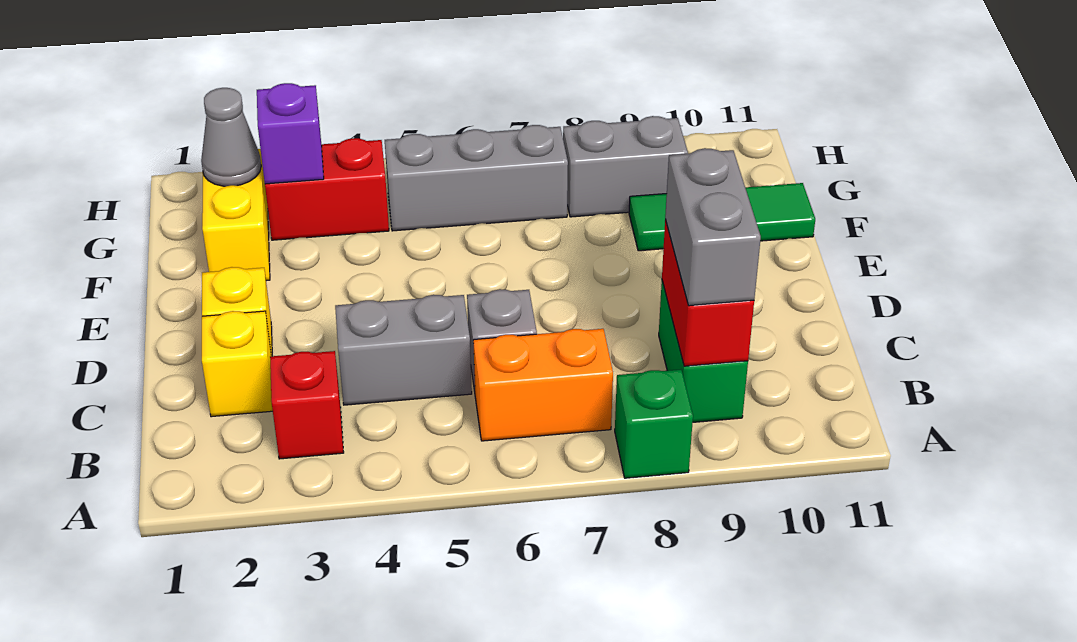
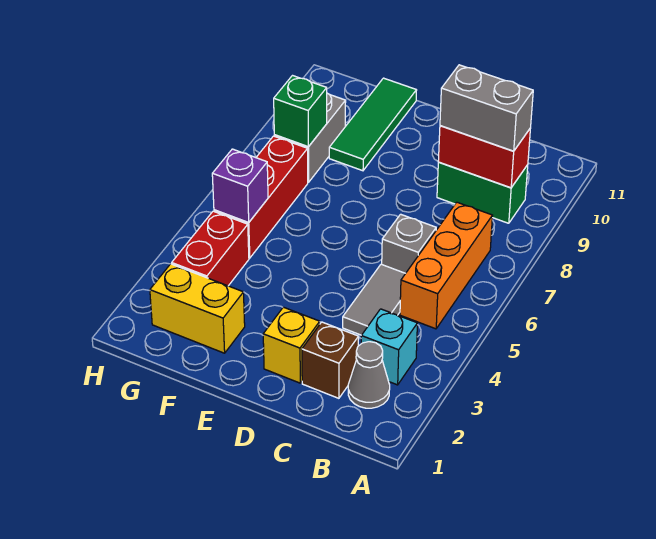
green brick A8 level 1 -> green brick G8 level 2
red brick B3 level 1 -> cyan brick B3 level 1
orange brick B6:B7 level 1 -> orange brick B5:B7 level 1
yellow brick C2 level 1 -> brown brick C2 level 1
grey brick C4:C5 level 1 -> grey tile C4:C5 level 1
grey cone G2 level 2 -> grey cone B2 level 1
purple brick G3 level 2 -> purple brick G5 level 2
grey brick G5:G7 level 1 -> red brick G5:G7 level 1

